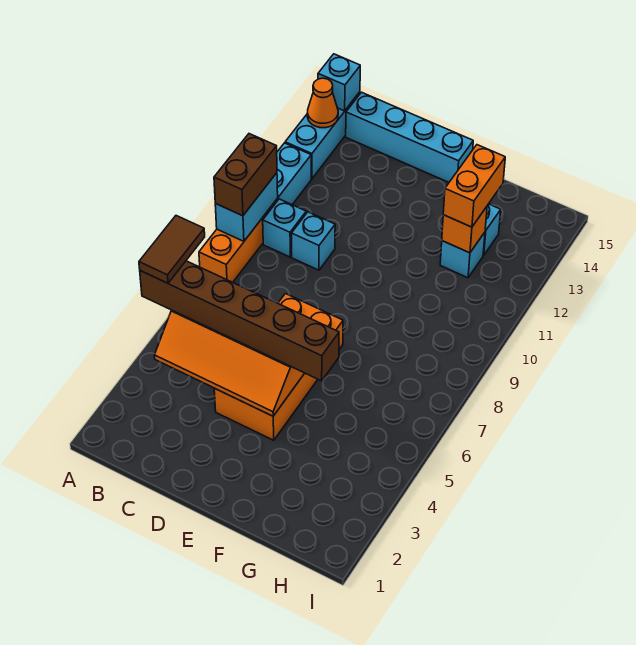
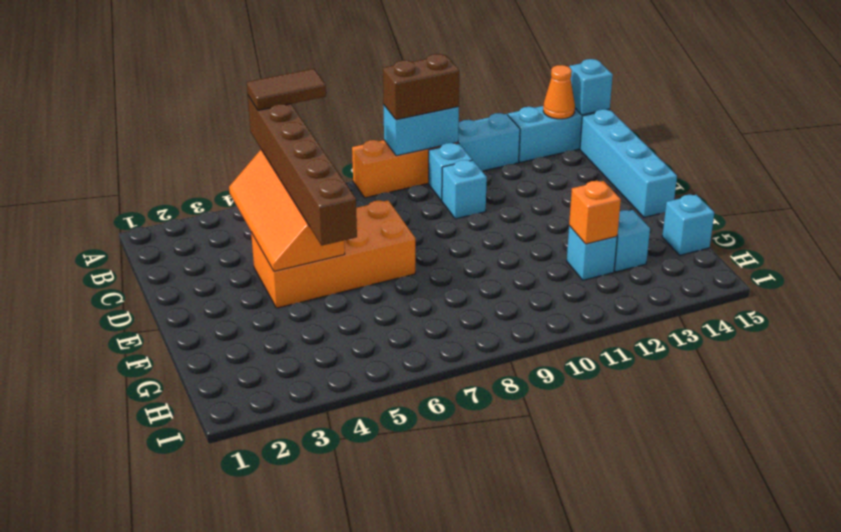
orange brick G12:G13 level 3 -> none
none -> cyan brick G15 level 1

